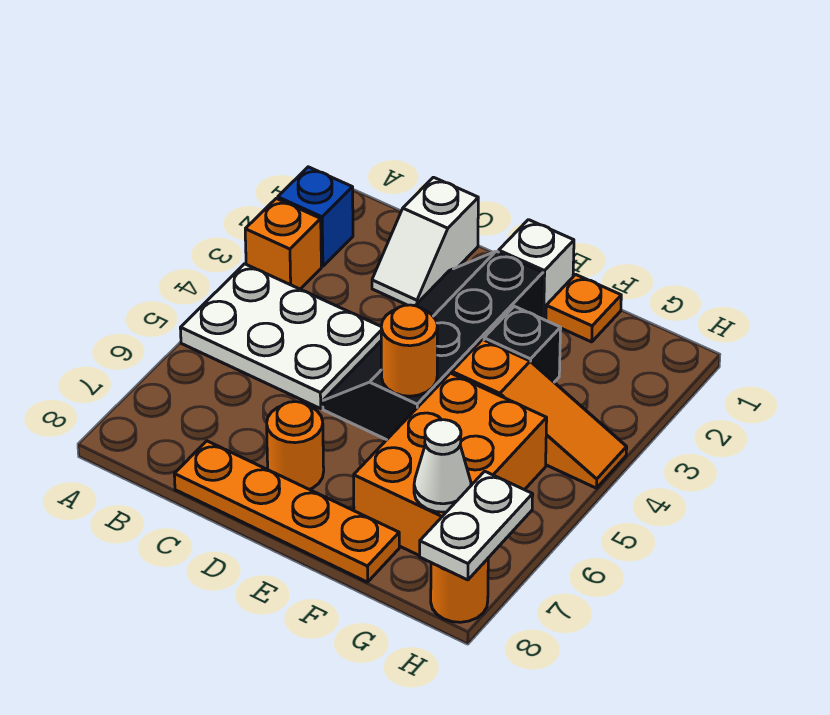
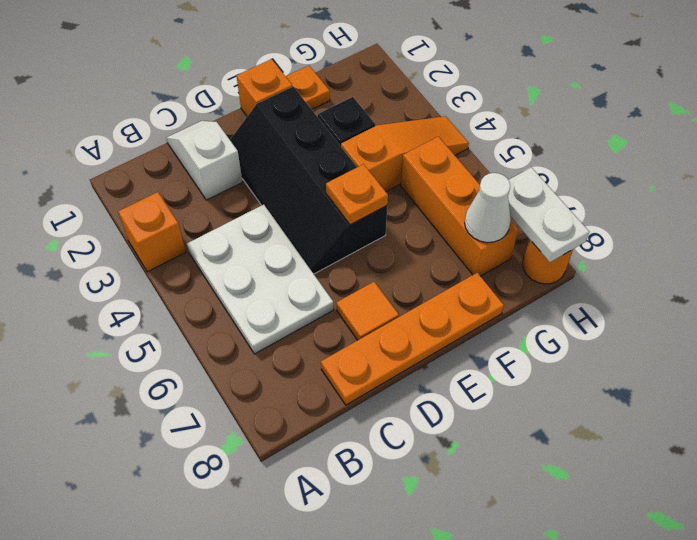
blue brick A2 level 1 -> none
white plate A4:C5 level 1 -> white plate B4:C6 level 1
white slope C1:C2 level 1 top 1 -> white slope C1:C2 level 1 top 2
orange round brick D7 level 1 -> orange tile D7 level 1
white brick E1 level 1 -> orange brick E1 level 1
orange round brick E5 level 2 -> orange plate E5 level 2
orange brick F5:G7 level 1 -> orange brick G5:G7 level 1

